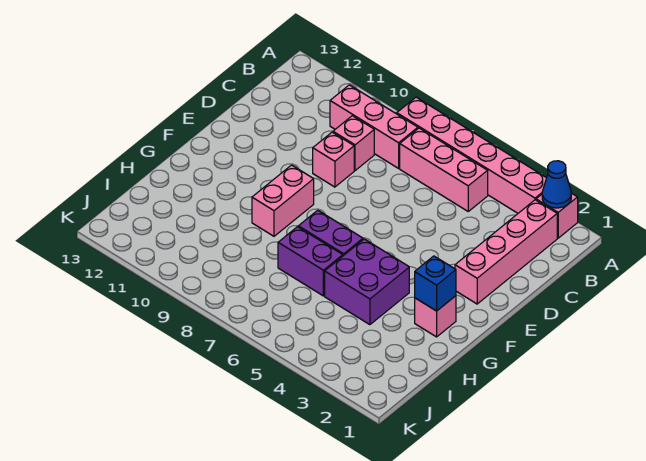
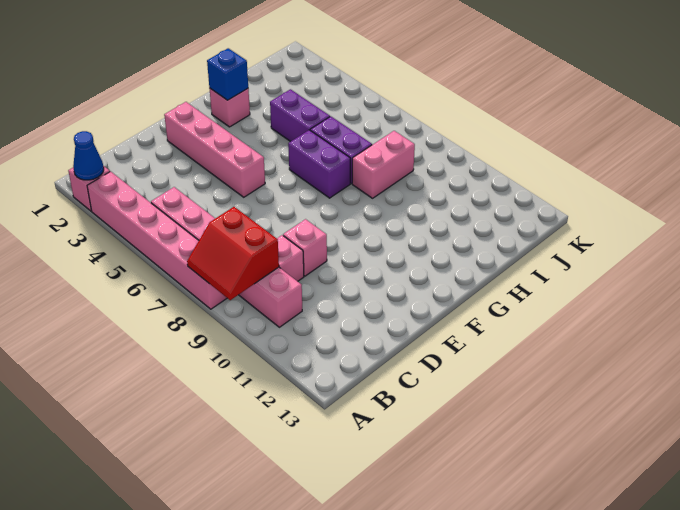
none -> red slope A8:B9 level 2 top B
pink brick B2:E2 level 1 -> pink brick E2:E5 level 1
pink brick F9:G9 level 1 -> pink brick H8:I8 level 1
purple brick G4:H5 level 1 -> purple brick H4:H5 level 1

